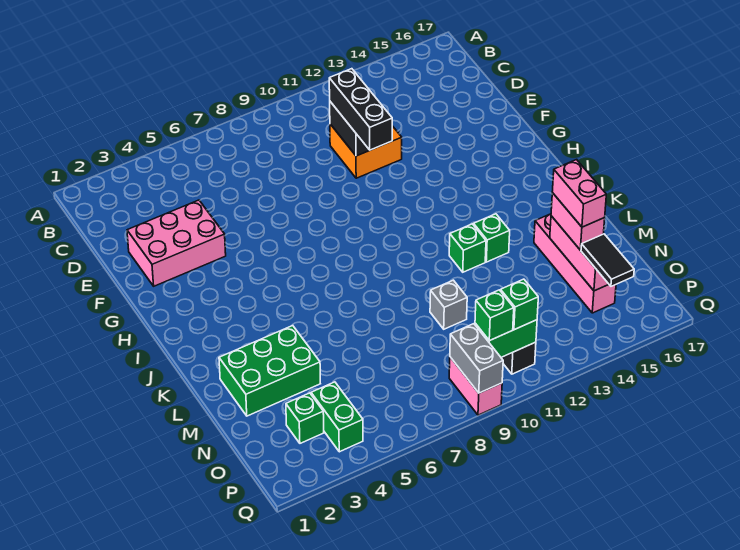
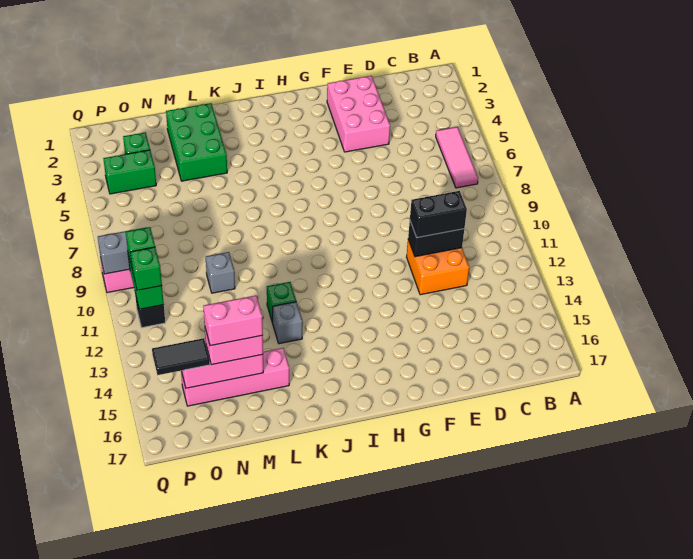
none -> pink tile B5:B7 level 1
black brick D11:F11 level 3 -> black brick D11:E11 level 3
green brick K13 level 1 -> grey brick K13 level 1

